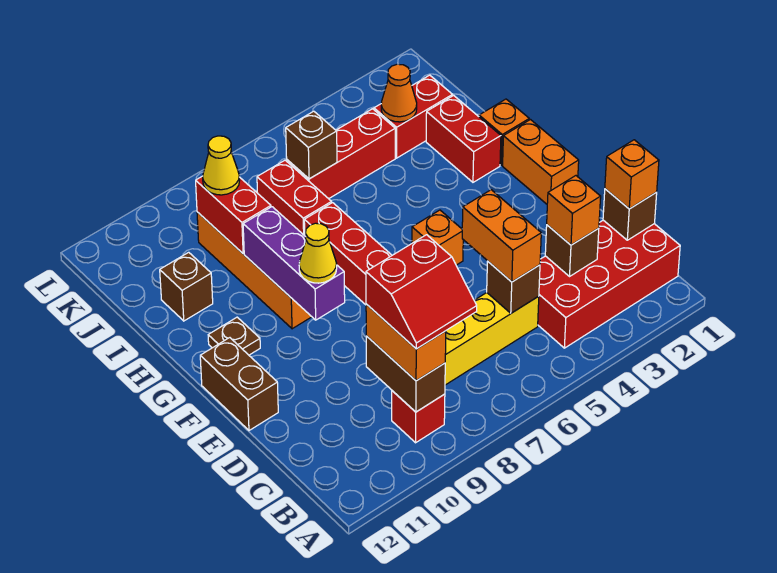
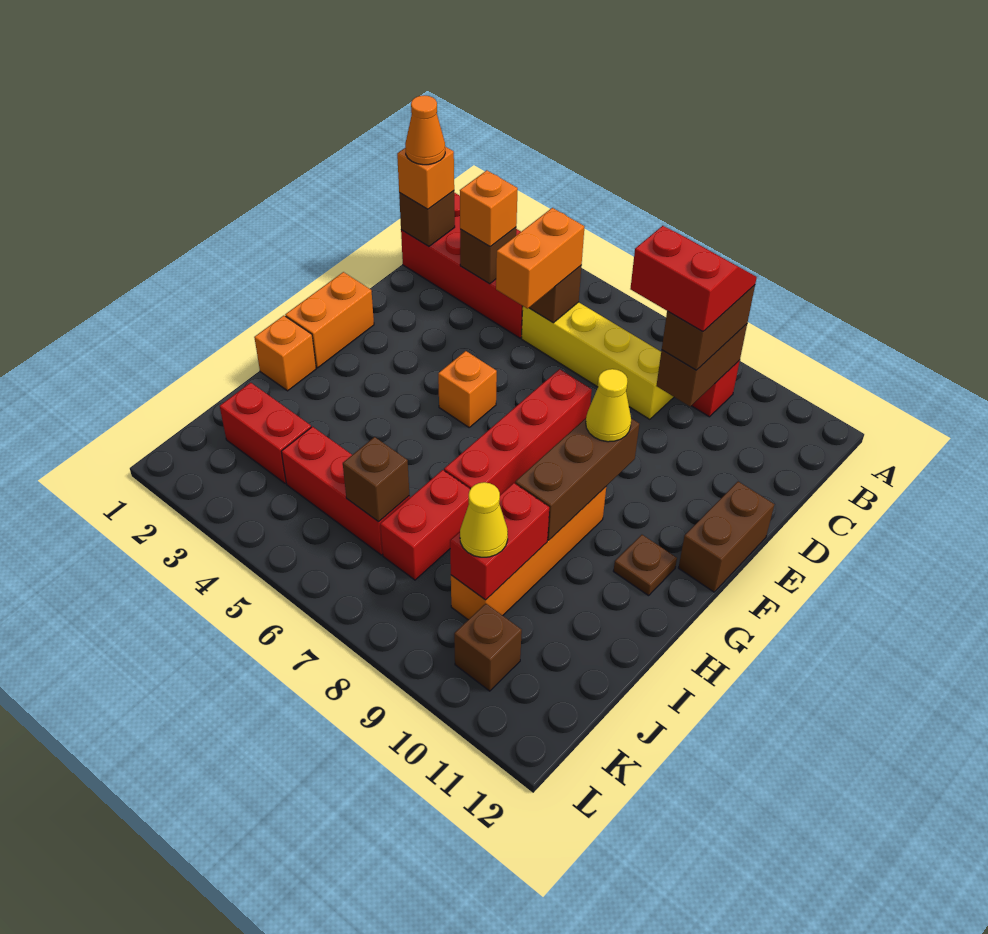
orange brick B9:C9 level 3 -> brown brick B9:C9 level 3
purple brick F9:H9 level 2 -> brown brick F9:H9 level 2
red brick H2:I2 level 1 -> none
brown brick I11 level 1 -> brown brick K10 level 1
orange cone J3 level 2 -> orange cone C1 level 4

